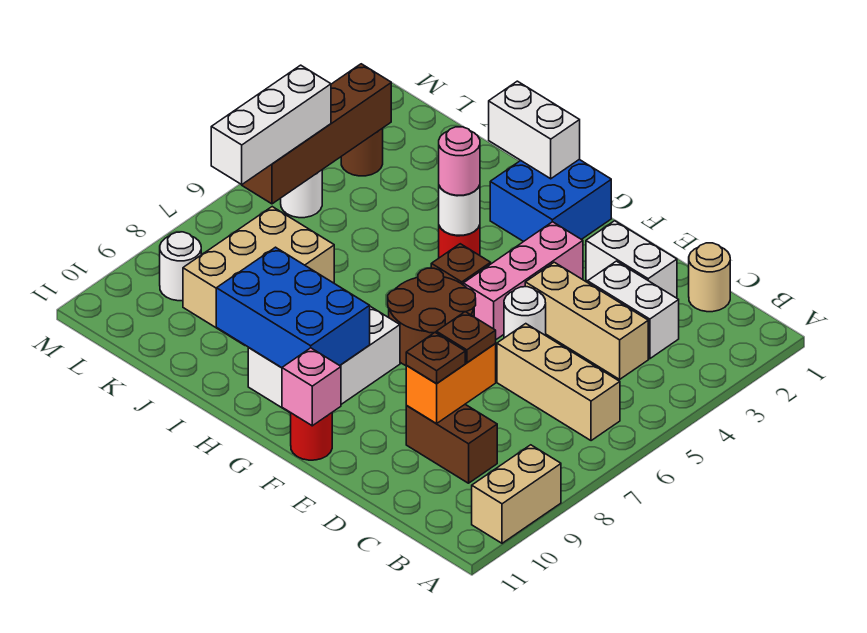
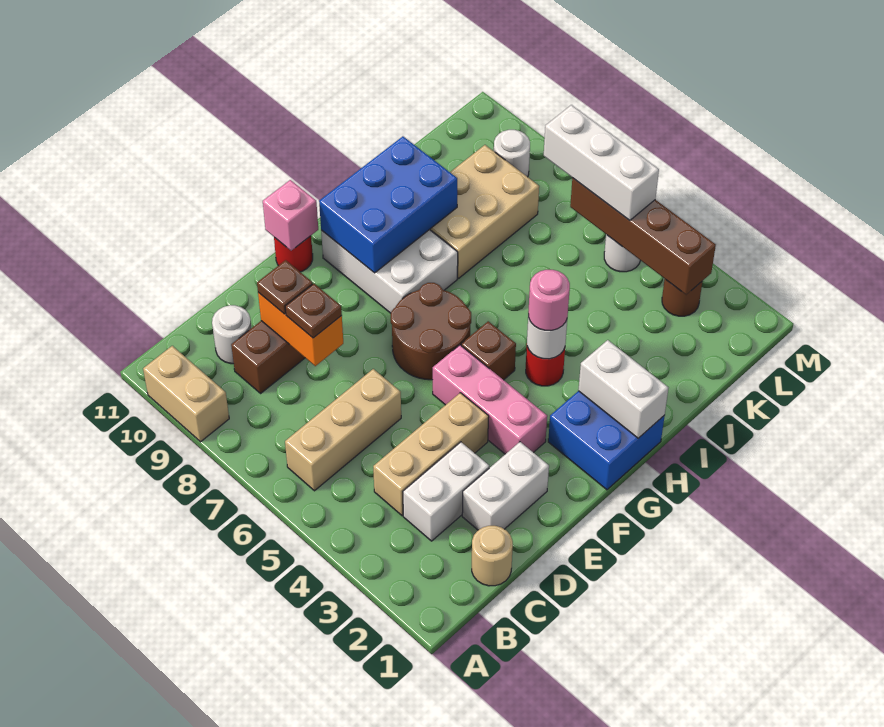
white round brick E5 level 1 -> white round brick C10 level 1
white brick H1:I1 level 2 -> white brick H1:H2 level 2
tan brick J7:K9 level 1 -> tan brick I8:K9 level 1

